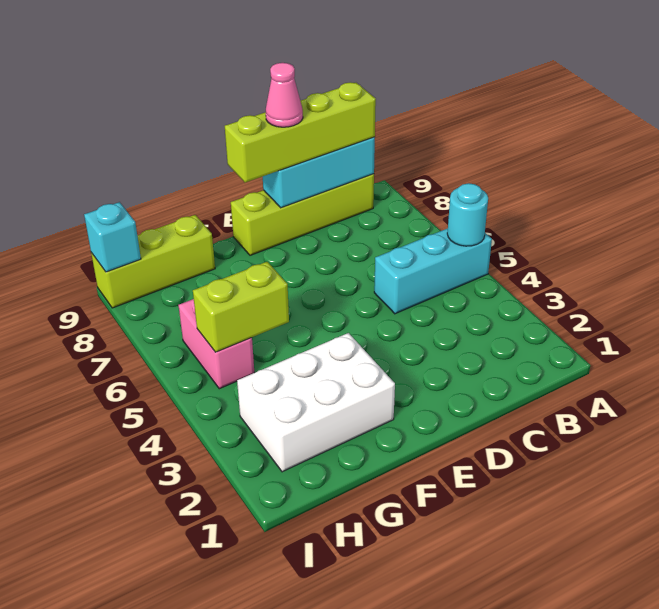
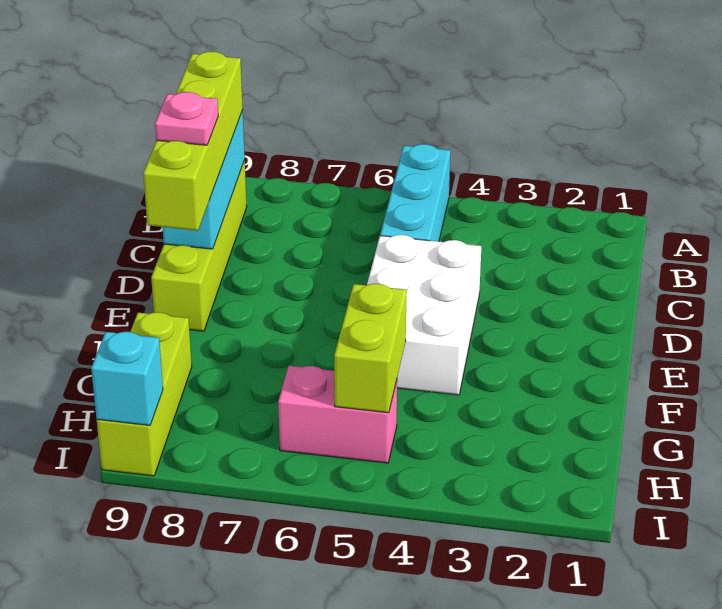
cyan round brick A5 level 2 -> none
pink cone D9 level 4 -> pink plate D9 level 4
white brick F2:H3 level 1 -> white brick D4:F5 level 1

